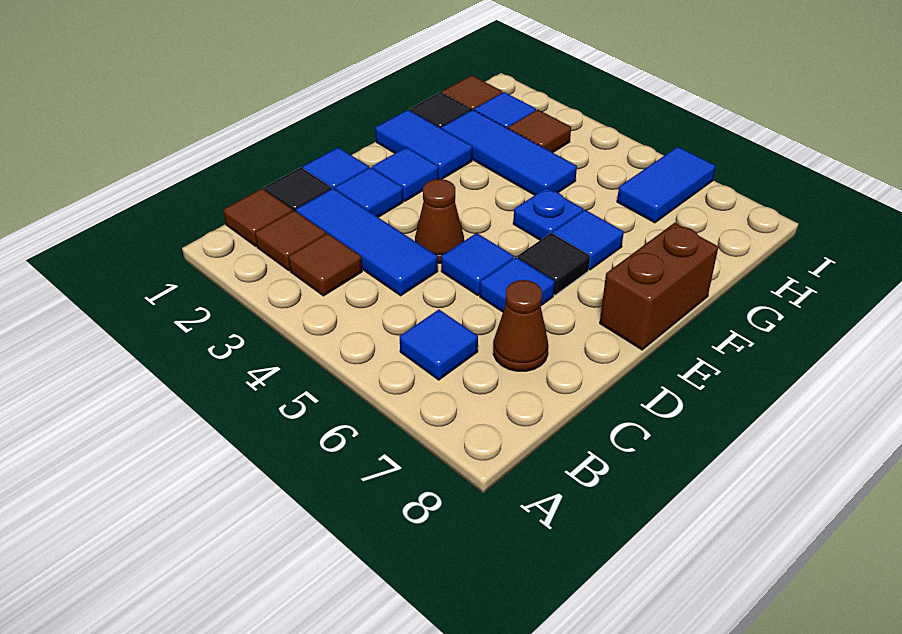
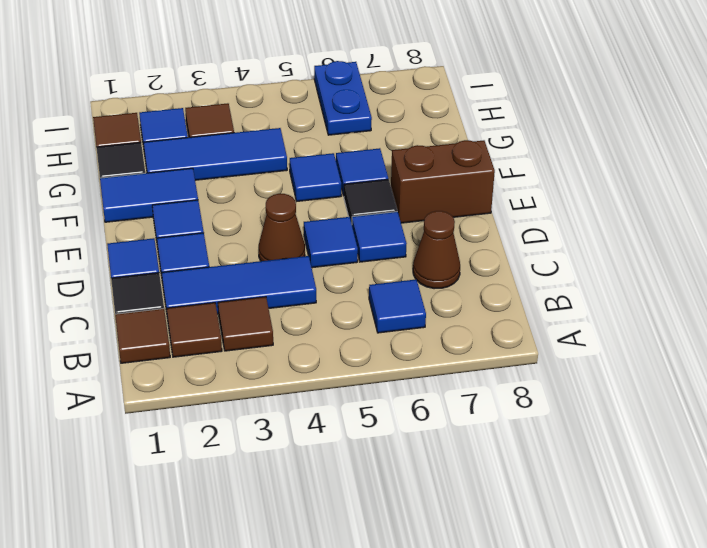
brown brick E8:F8 level 1 -> brown brick E7:E8 level 1
blue plate F5 level 1 -> blue tile F5 level 1
blue tile H6:I6 level 1 -> blue plate H6:I6 level 1

